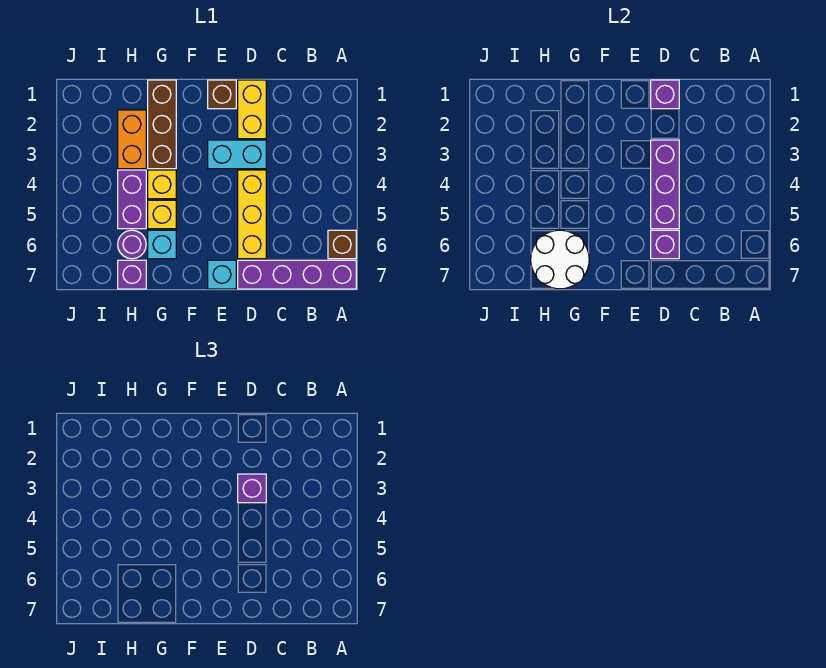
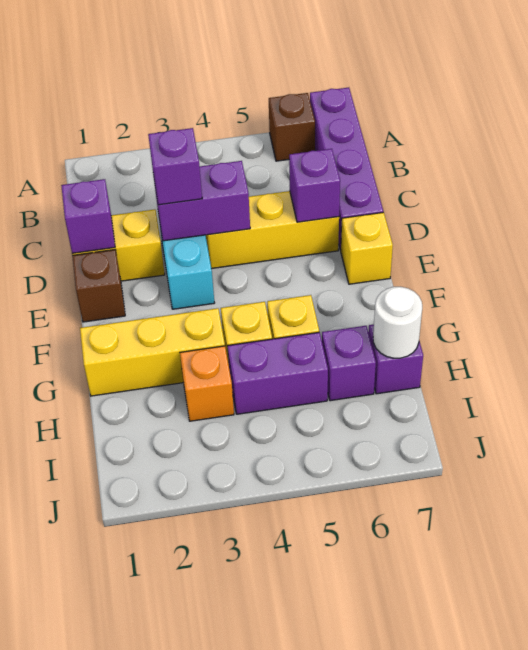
purple brick D3:D5 level 2 -> purple brick D3:D4 level 2
cyan brick E7 level 1 -> yellow brick E7 level 1
brown brick G1:G3 level 1 -> yellow brick G1:G3 level 1
cyan brick G6 level 1 -> none
white round brick G6:H7 level 2 -> white round brick H7 level 2
orange brick H2:H3 level 1 -> orange brick H3 level 1
purple round brick H6 level 1 -> purple brick H6 level 1

